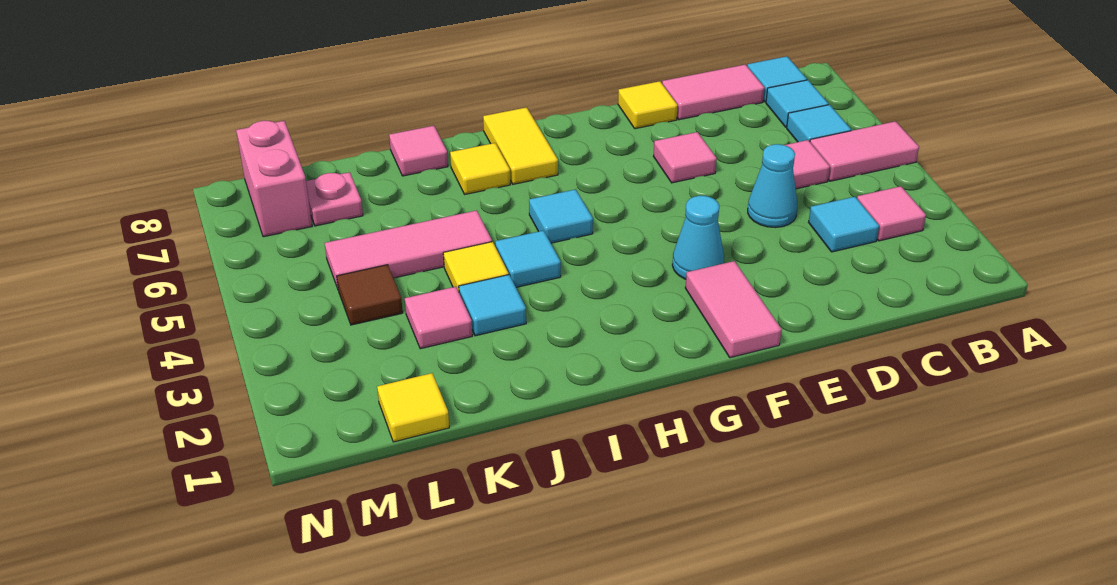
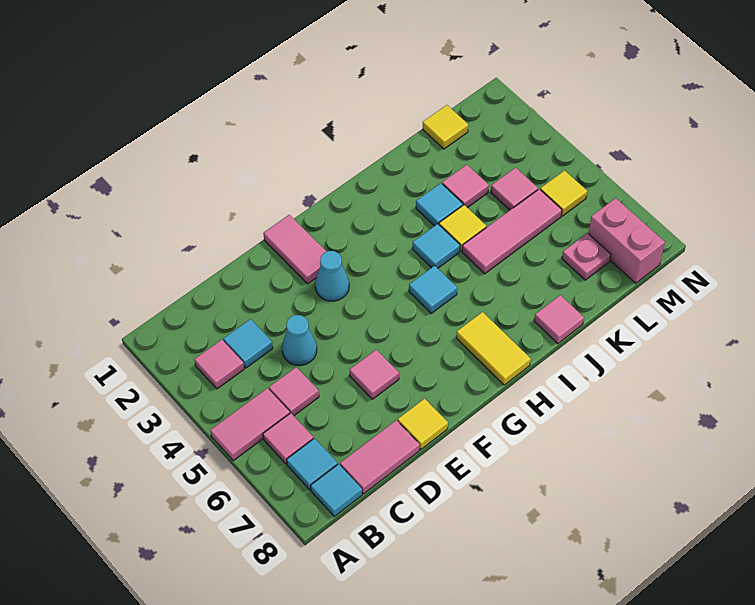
cyan tile B6 level 1 -> pink tile B6 level 1
yellow tile I7 level 1 -> yellow tile M5 level 1
brown tile L4 level 1 -> pink tile L4 level 1

